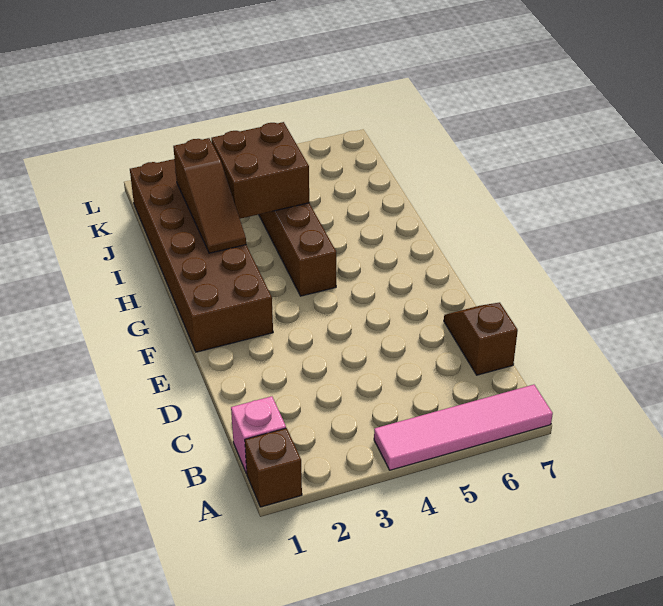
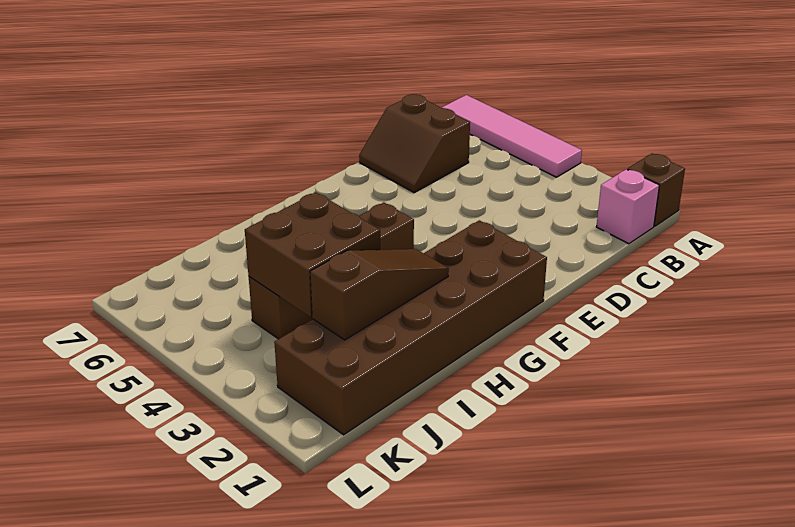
brown slope C7:D7 level 1 top C -> brown slope C6:D7 level 1 top C

